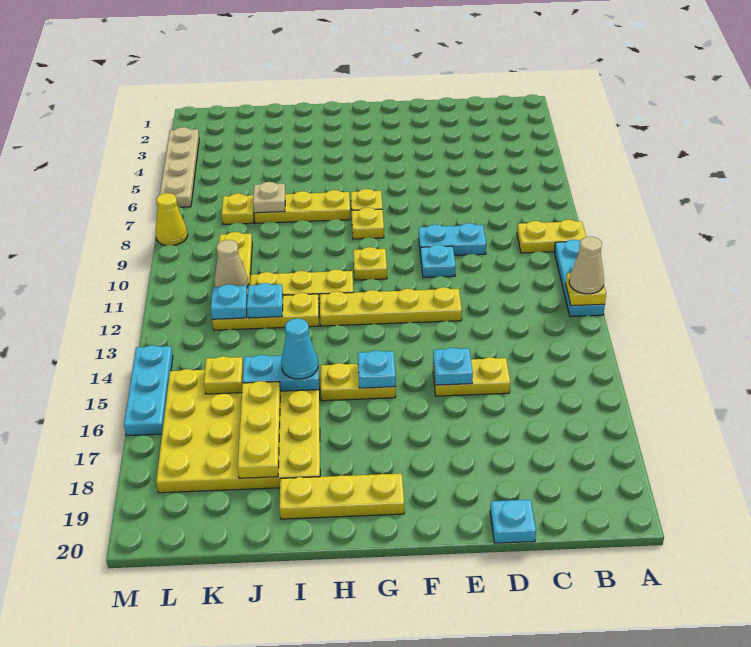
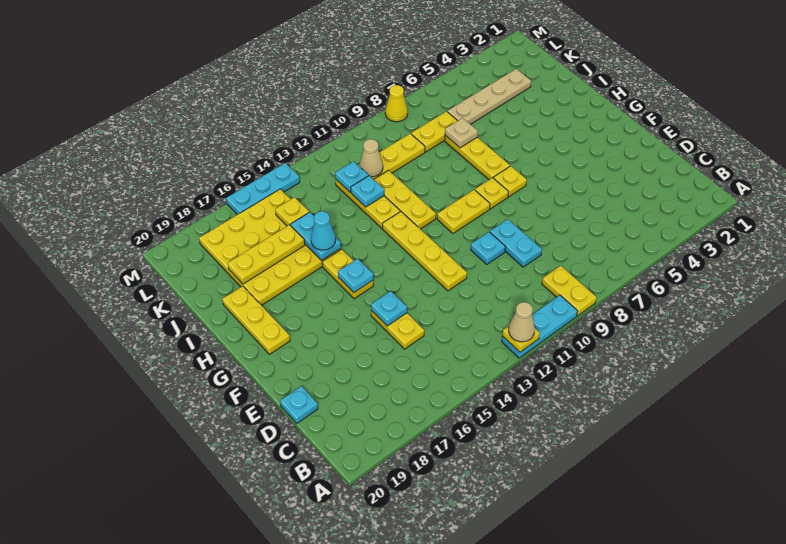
yellow plate G10 level 1 -> yellow plate G9:G10 level 1
yellow plate K7 level 1 -> yellow plate K7:K8 level 1
tan plate M3:M6 level 1 -> tan plate K3:K6 level 1

